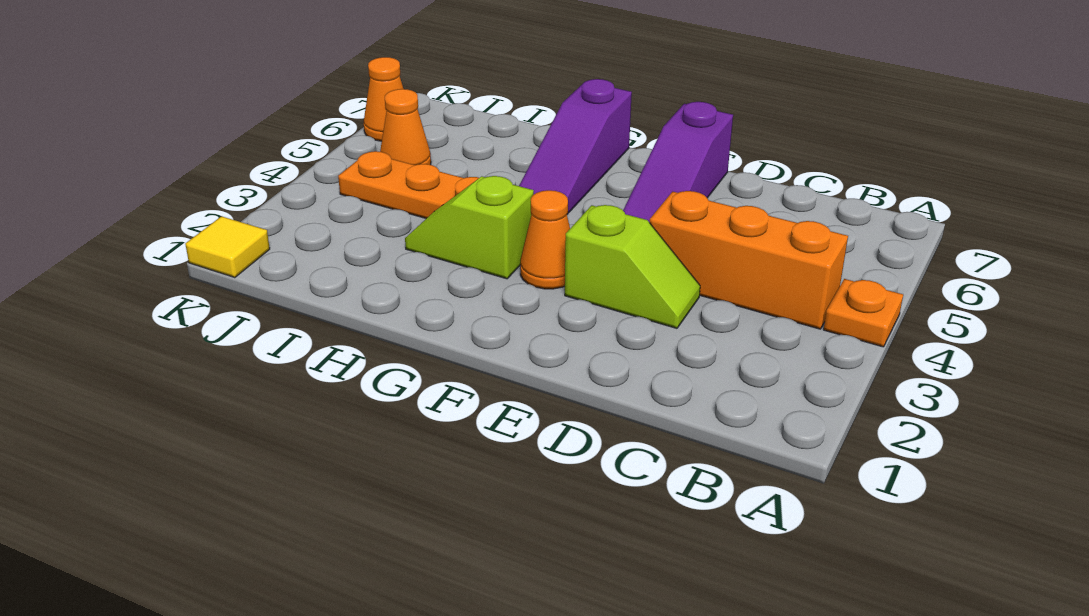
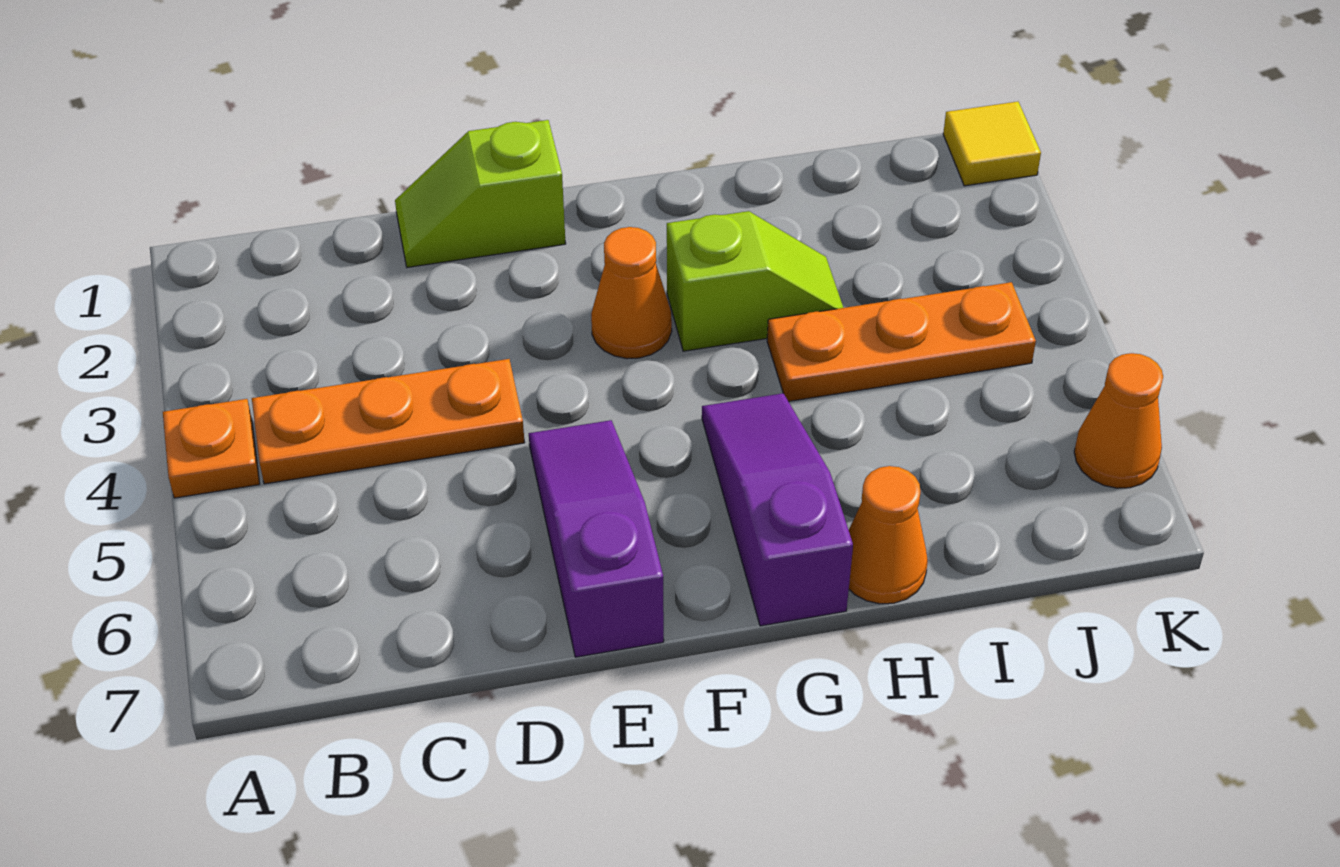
orange brick B4:D4 level 1 -> orange plate B4:D4 level 1
lime slope D3:E3 level 1 top E -> lime slope D1:E1 level 1 top E
orange cone J5 level 1 -> orange cone H7 level 1

